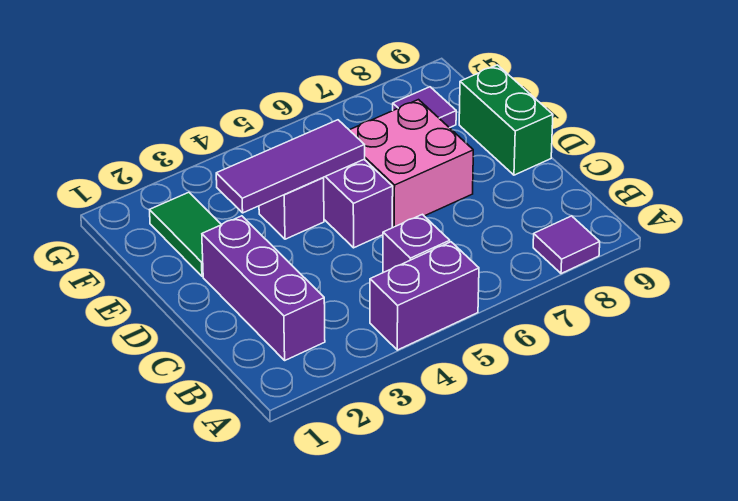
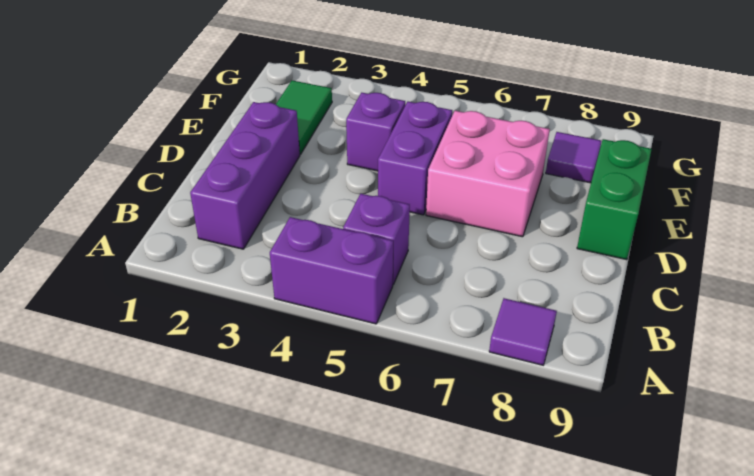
purple tile E3:E5 level 2 -> none

